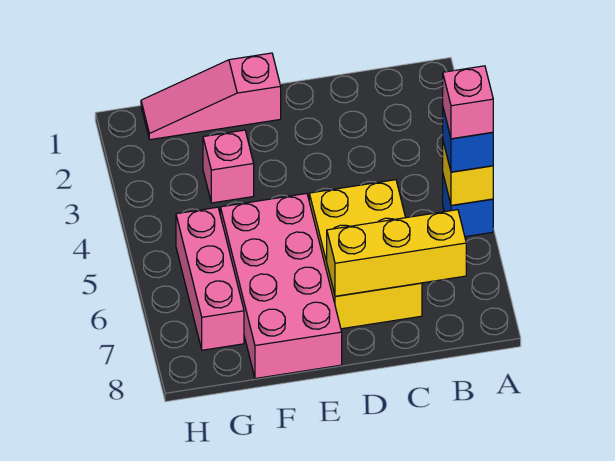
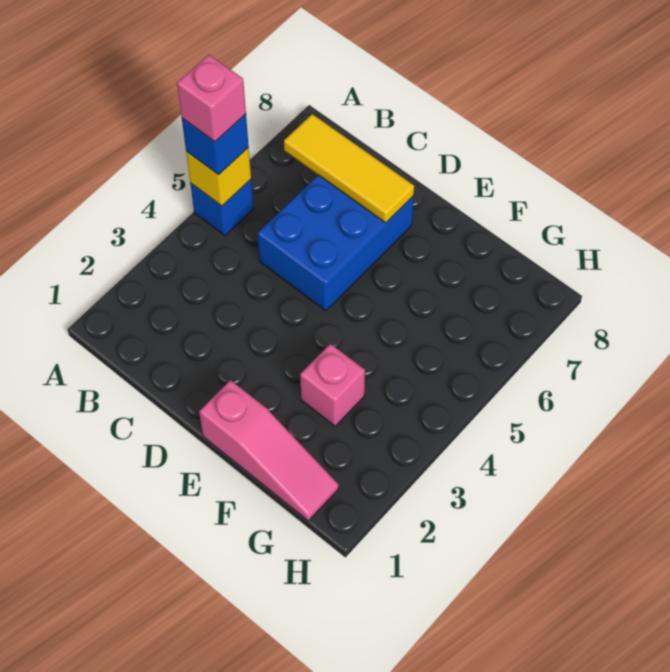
yellow brick B7:D7 level 2 -> yellow tile B7:D7 level 2
yellow brick C5:D7 level 1 -> blue brick C5:D7 level 1
pink brick E5:F8 level 1 -> none
pink brick G5:G7 level 1 -> none

